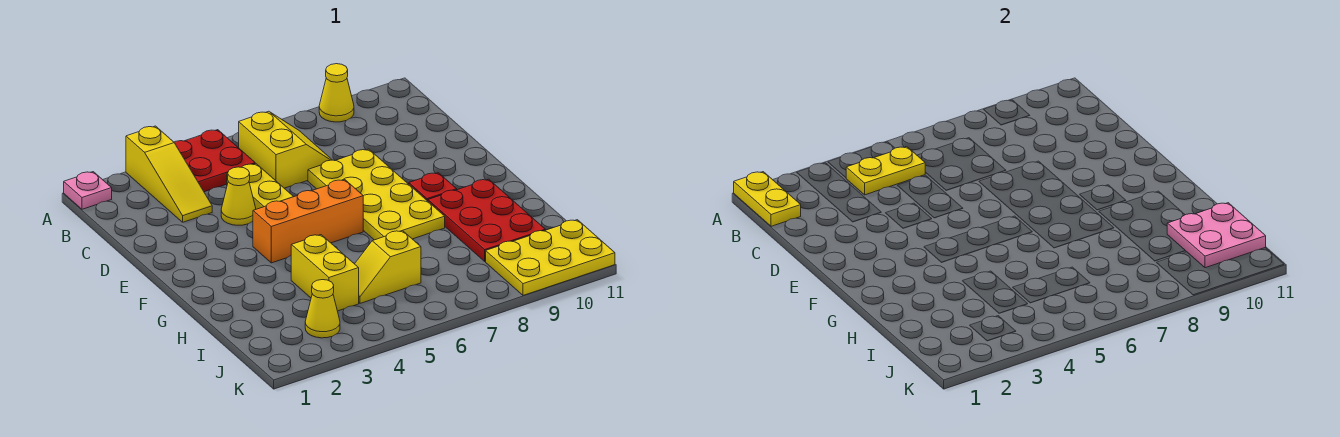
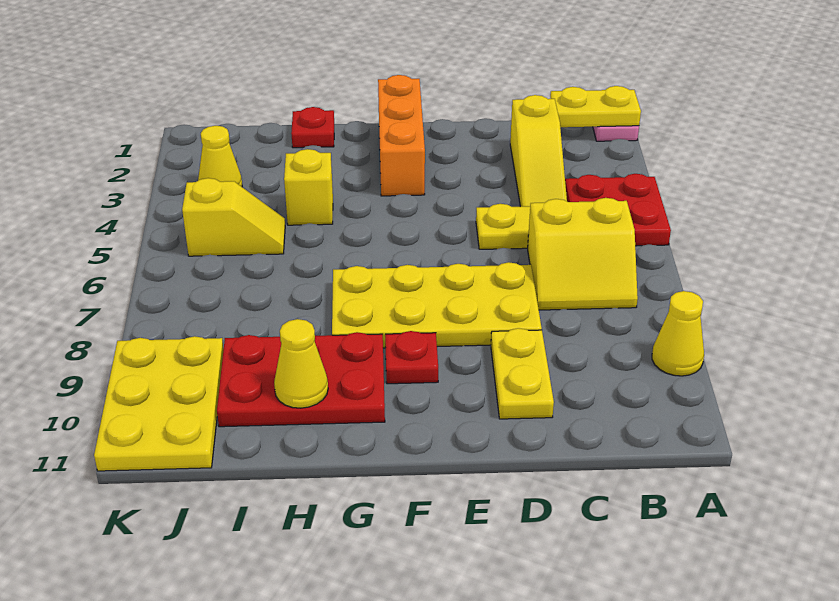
yellow slope A3:C3 level 1 top A -> yellow slope C2:C4 level 1 top 2
yellow plate B4:B5 level 2 -> yellow plate D9:D10 level 1
yellow cone D4 level 1 -> yellow cone H10 level 2
orange brick F4:F6 level 1 -> orange brick F1:F3 level 1
none -> red plate H1 level 1
yellow brick H4:I4 level 1 -> yellow brick H4 level 1
yellow slope I5:I6 level 1 top 6 -> yellow slope I5:J5 level 1 top J
pink plate I10:J11 level 2 -> none

